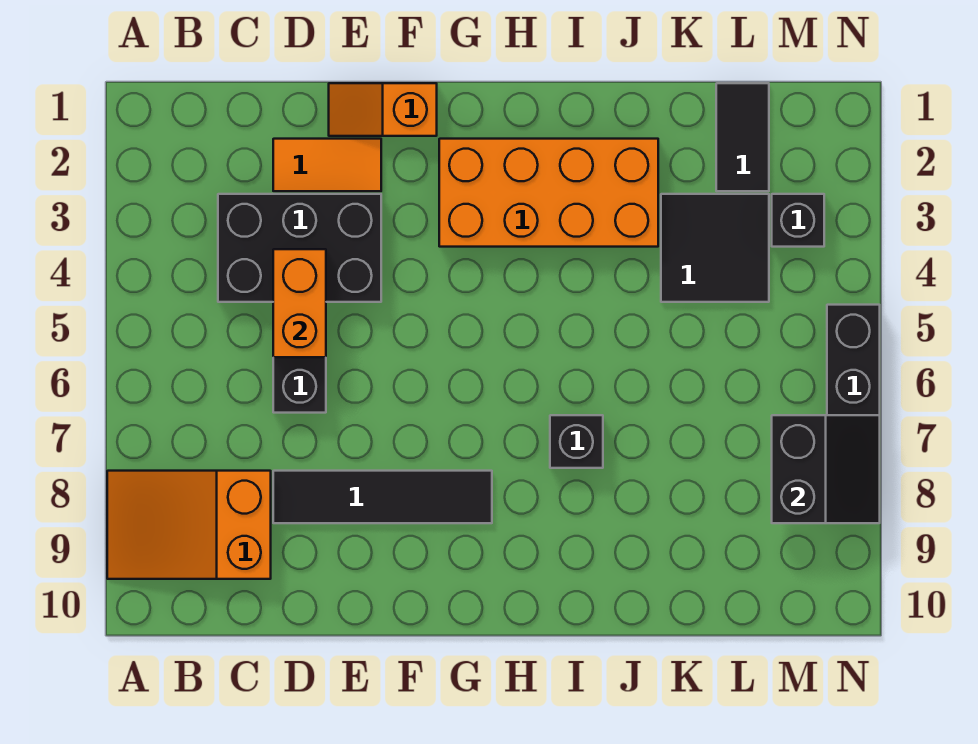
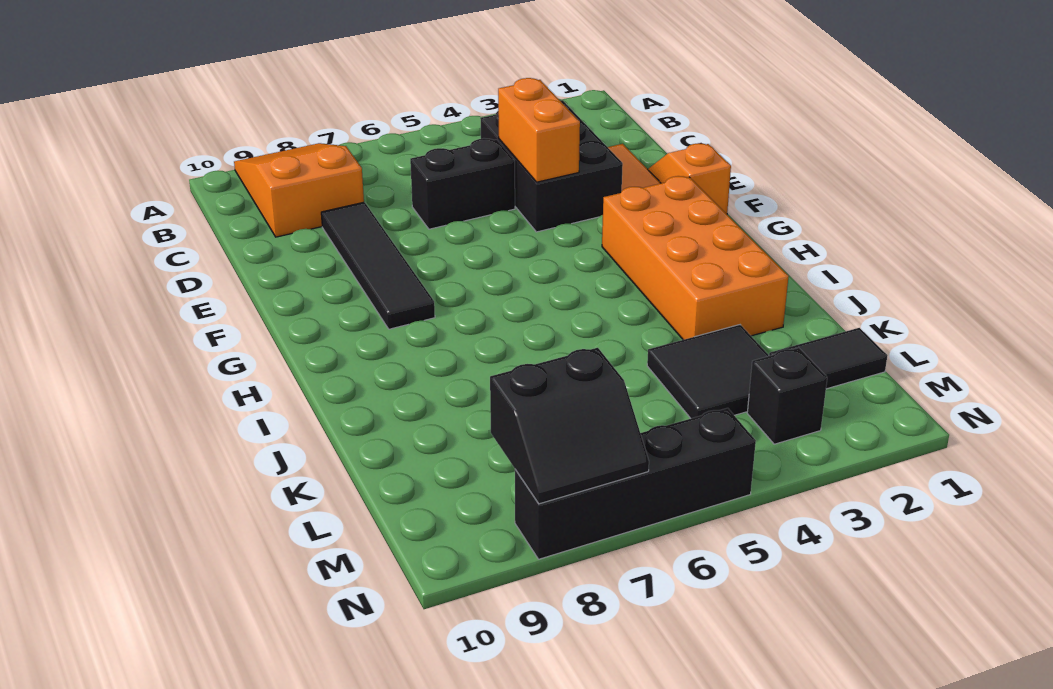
orange brick D4:D5 level 2 -> orange brick D4:E4 level 2
black brick I7 level 1 -> none

